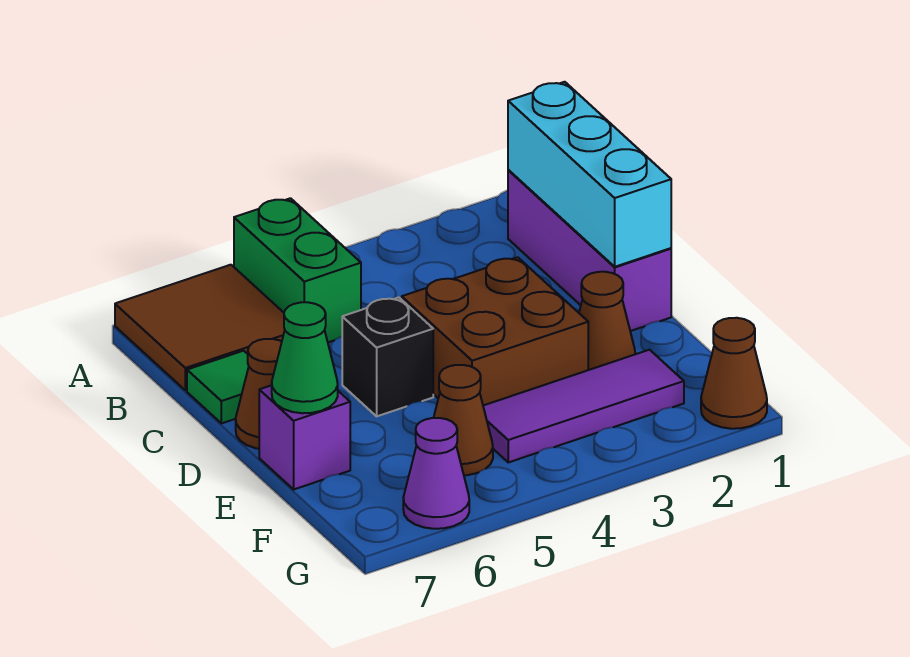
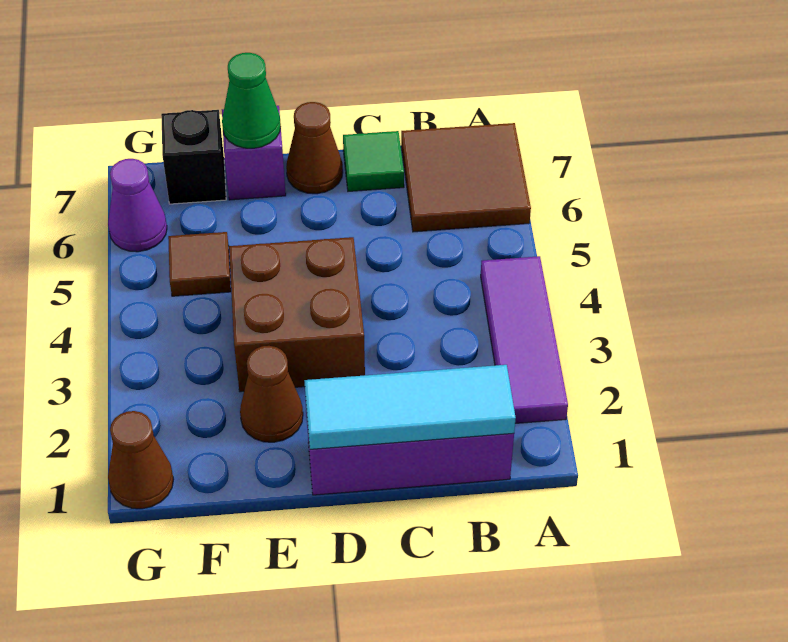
green brick A5:B5 level 1 -> none
cyan brick B1:D1 level 2 -> cyan tile B1:D1 level 2
black brick D5 level 1 -> black brick F7 level 1
purple tile F2:F4 level 1 -> purple tile A2:A4 level 1
brown cone F5 level 1 -> brown tile F5 level 1

